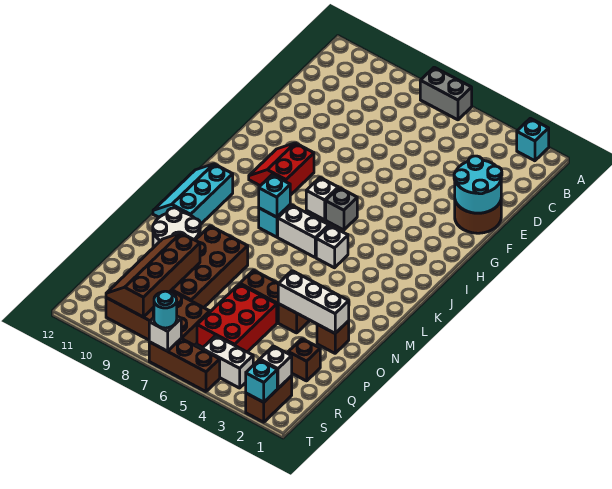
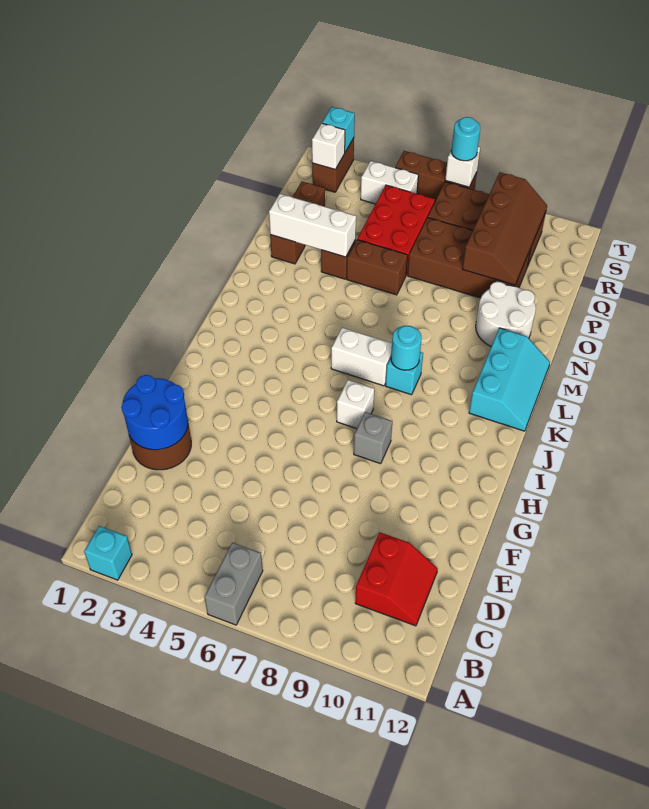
grey brick A6:A7 level 1 -> grey brick A6:B6 level 1
cyan round brick E1:F2 level 2 -> blue round brick E1:F2 level 2
red slope H9:I10 level 1 top 9 -> red slope C10:D11 level 1 top 10
grey brick I6 level 1 -> grey brick H8 level 1
white brick K5 level 1 -> none
cyan brick K8 level 2 -> cyan round brick K8 level 2
brown brick N8:Q9 level 1 -> brown brick P7:Q10 level 1

